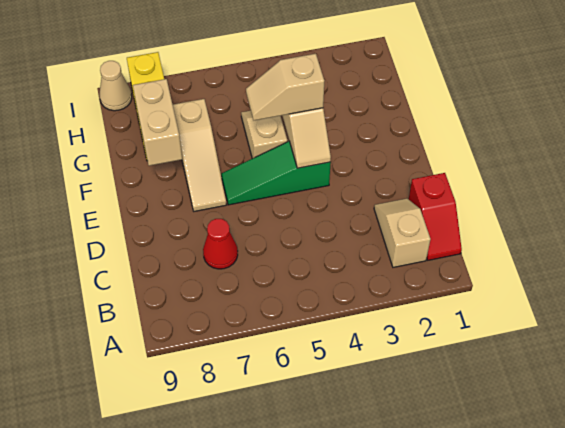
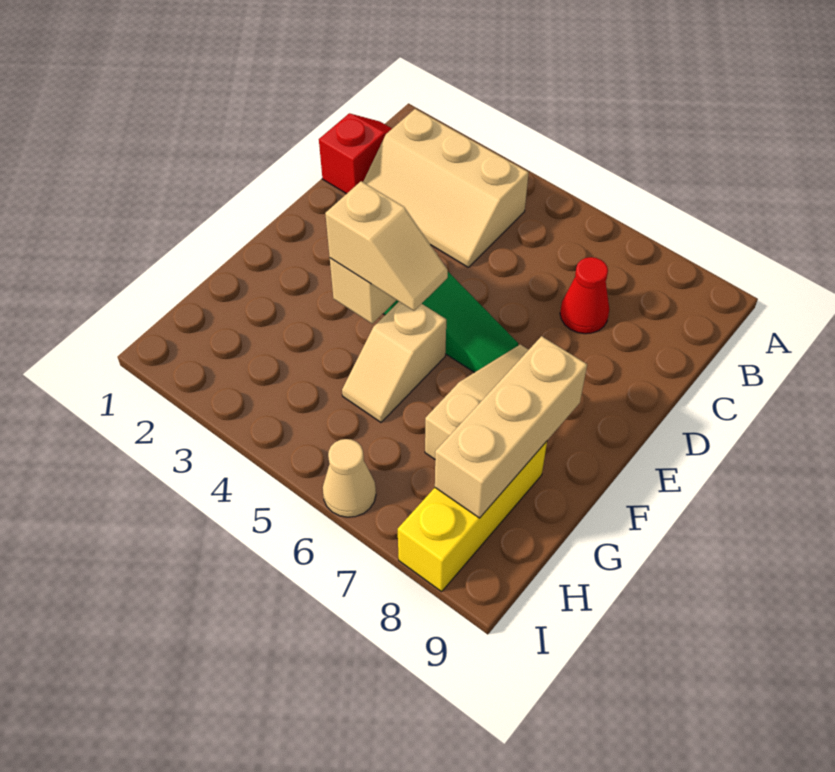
tan slope B2:C2 level 1 top B -> tan slope B2:C4 level 1 top B
tan brick F8:G8 level 2 -> tan brick F8:H8 level 2
tan cone I9 level 1 -> tan cone I6 level 1

